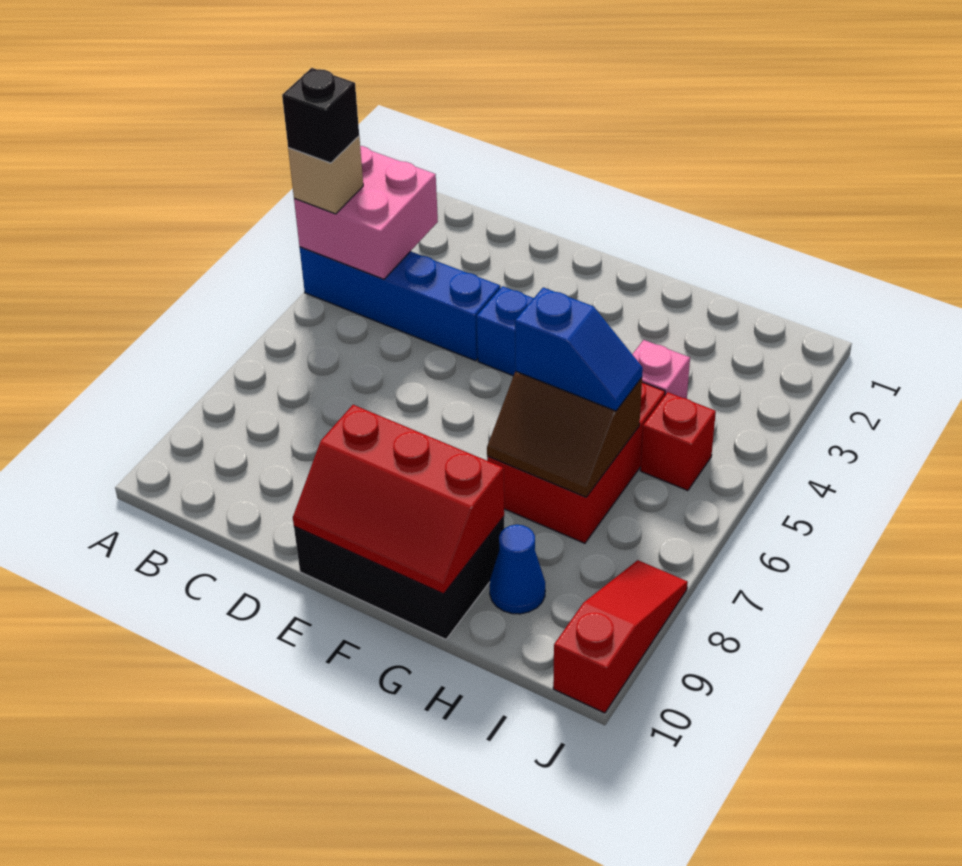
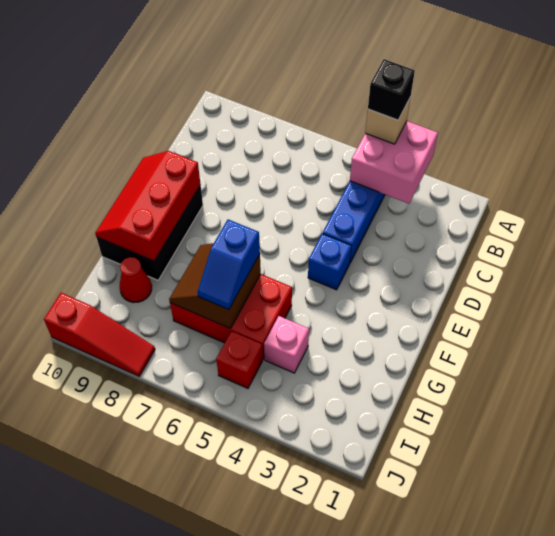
blue cone H9 level 1 -> red cone H9 level 1

